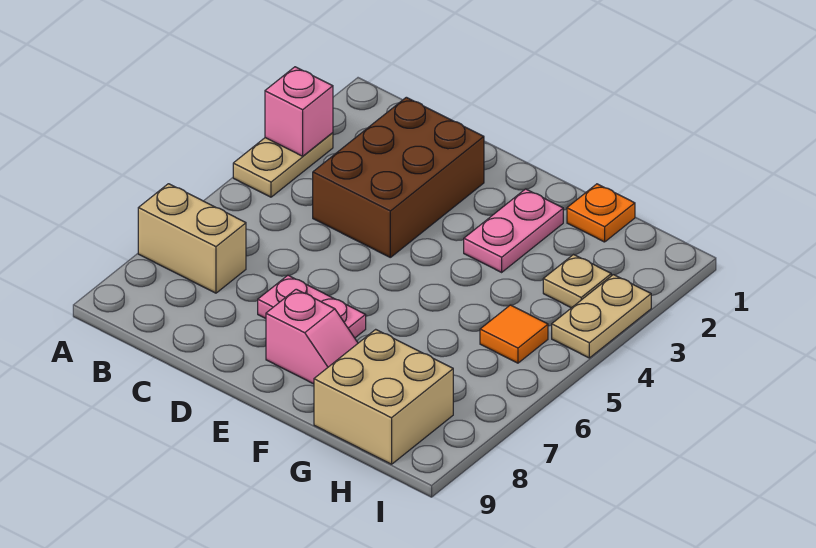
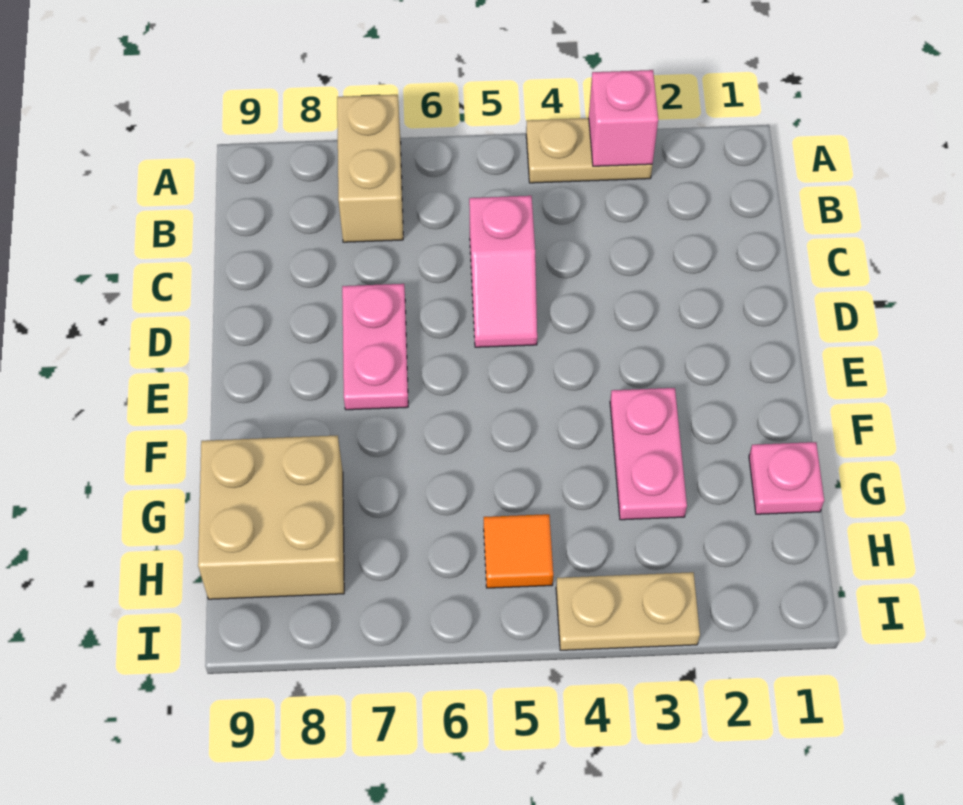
brown brick C2:D4 level 1 -> none
pink slope E8:F8 level 1 top E -> pink slope C5:D5 level 1 top C
pink plate F2:F3 level 1 -> pink plate F3:G3 level 1
orange plate G1 level 1 -> pink plate G1 level 1
tan plate H3 level 1 -> none

